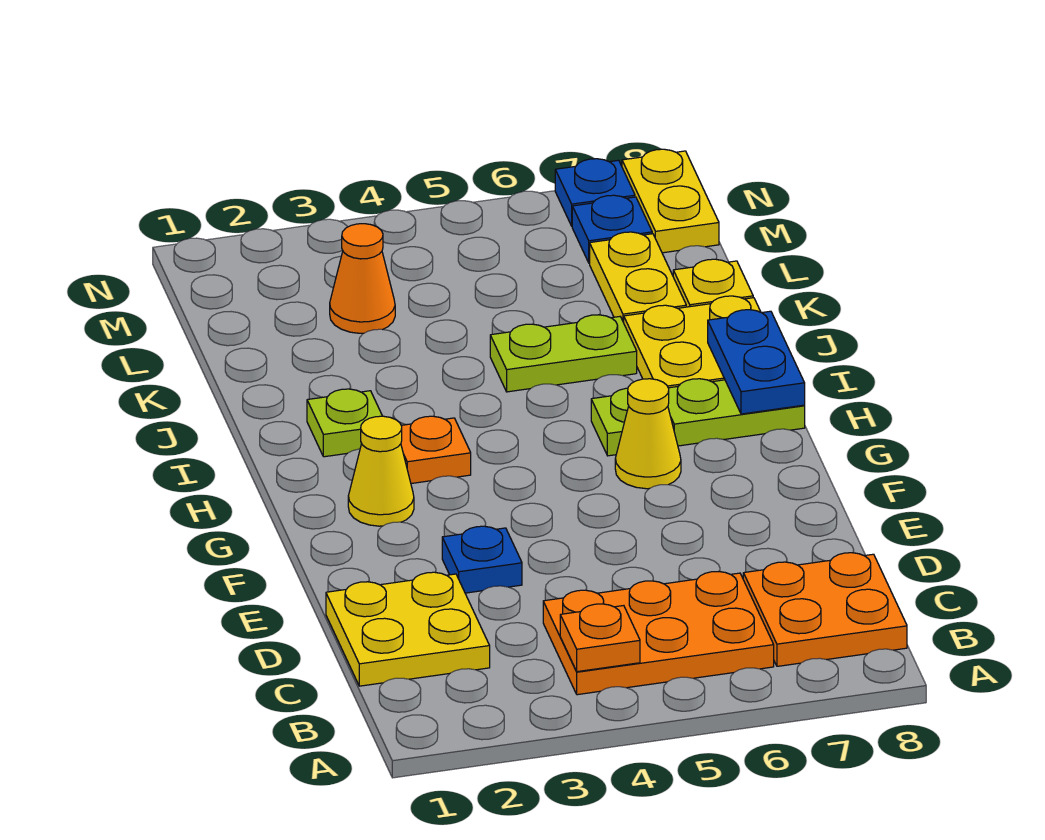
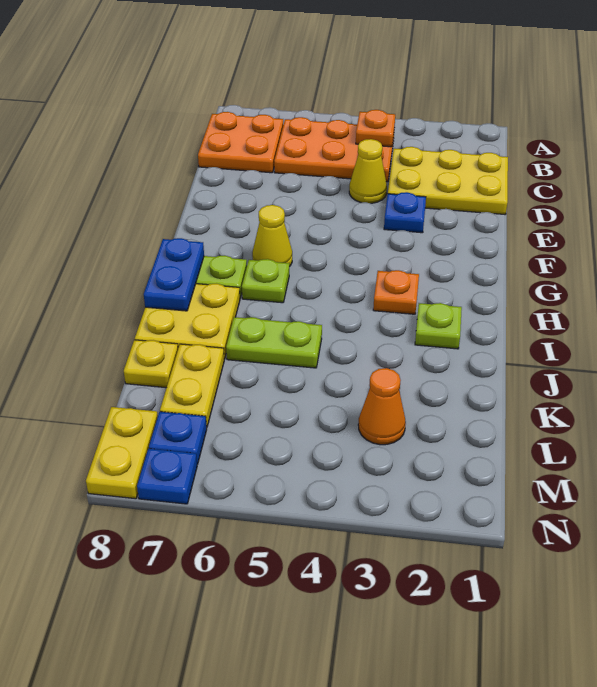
yellow plate C1:D2 level 1 -> yellow plate C1:D3 level 1
yellow cone G2 level 1 -> yellow cone D4 level 1

